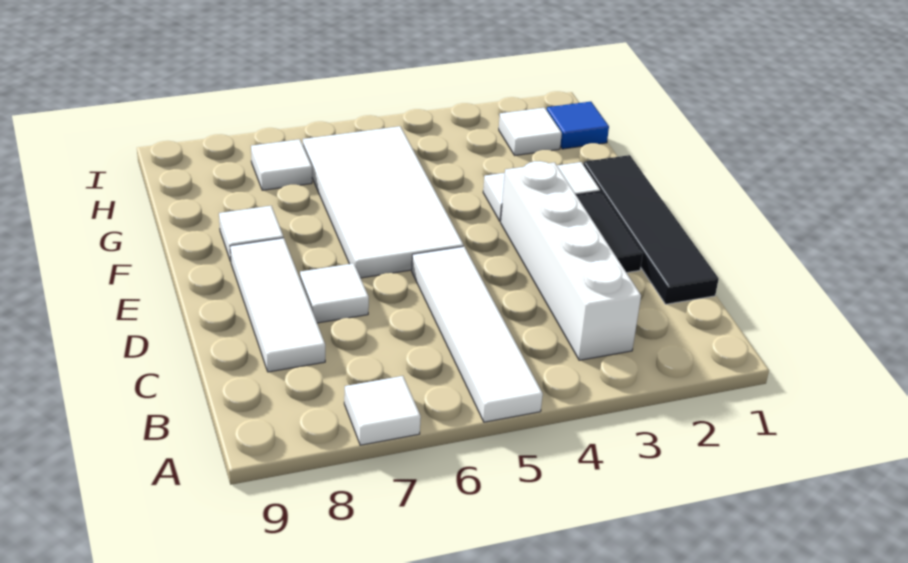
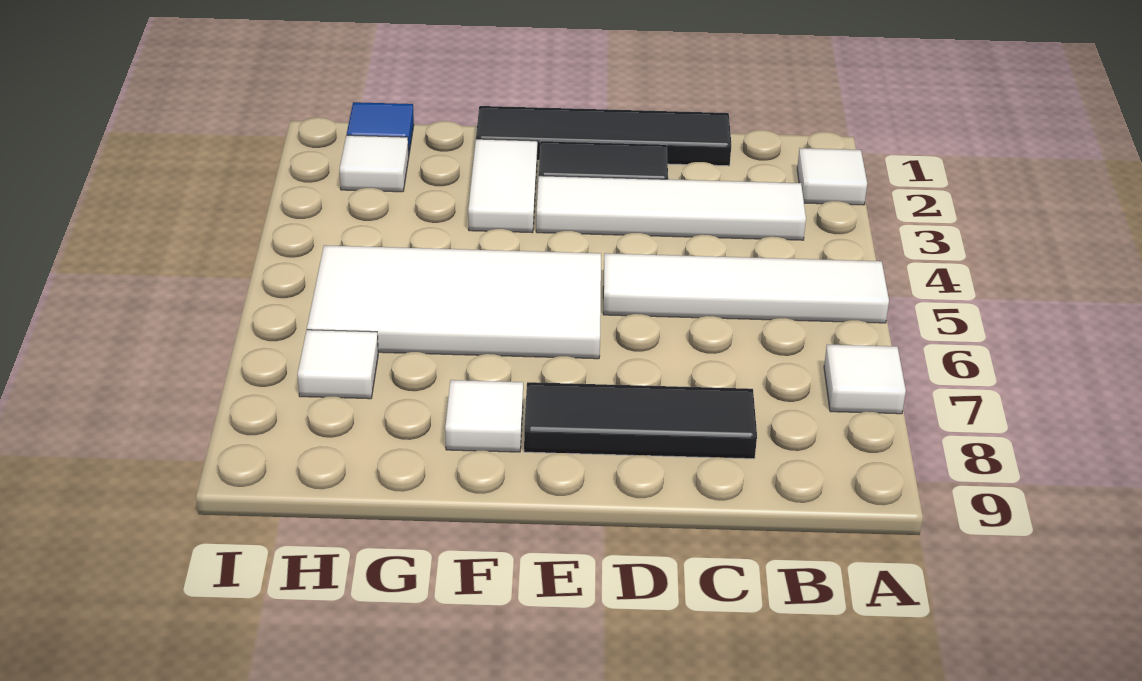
white brick B3:E3 level 1 -> white tile B3:E3 level 1
white tile C8:E8 level 1 -> black tile C8:E8 level 1
white tile D7 level 1 -> white tile A2 level 1

